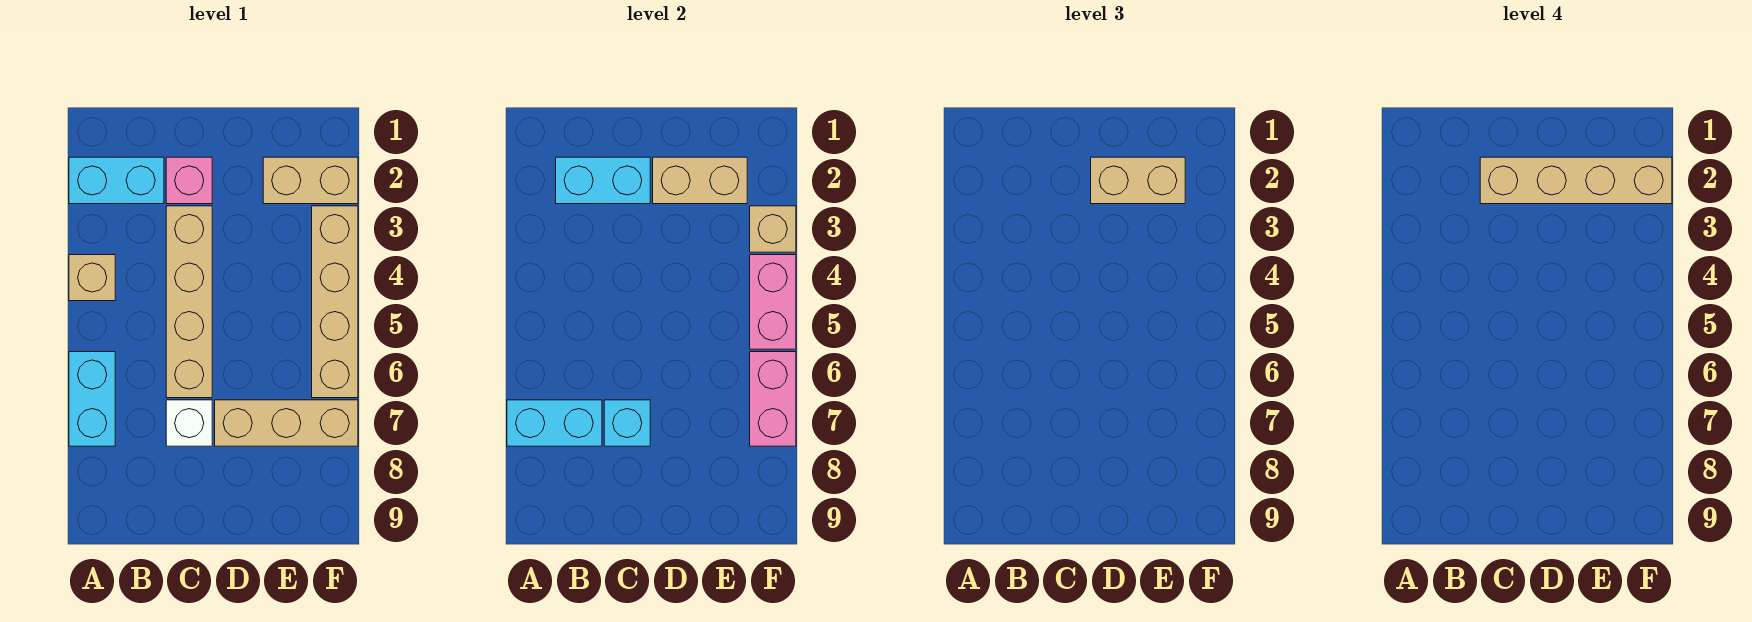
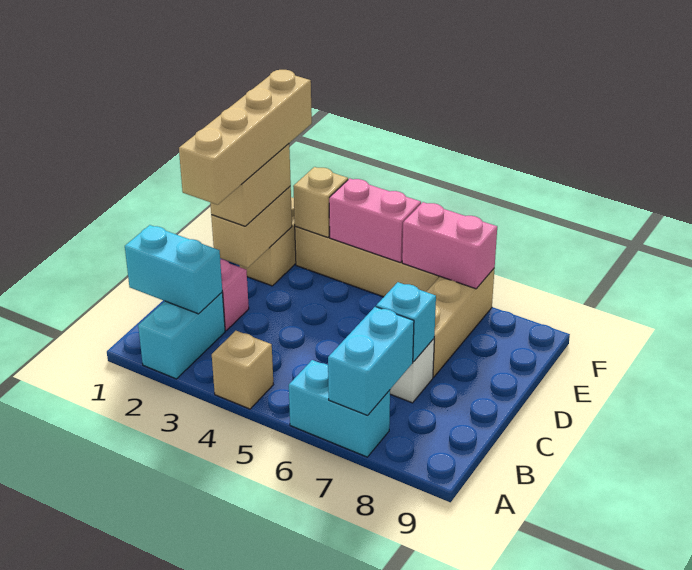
cyan brick B2:C2 level 2 -> cyan brick B1:B2 level 2
tan brick C3:C6 level 1 -> none

